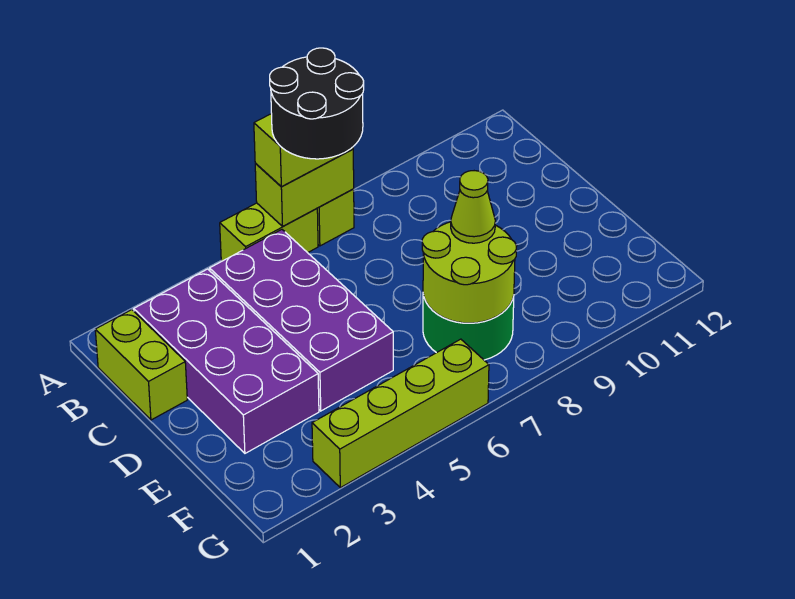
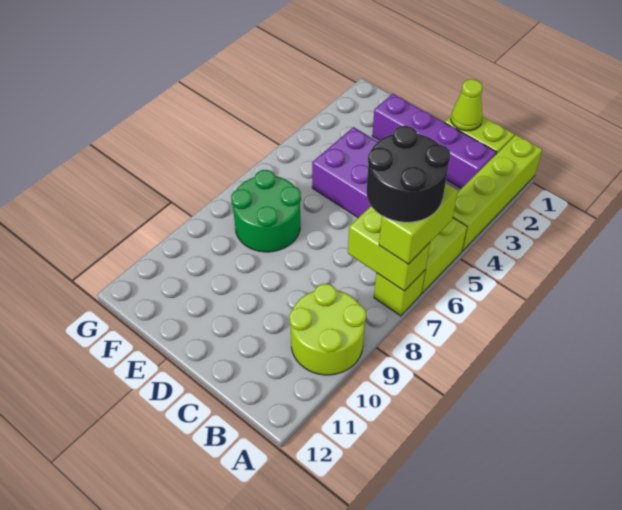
lime brick A6:A7 level 2 -> lime brick A7:B7 level 2
purple brick B2:E3 level 1 -> purple brick B2:E2 level 1
lime round brick E7:F8 level 2 -> lime round brick A9:B10 level 1
lime cone E8 level 3 -> lime cone C1 level 2
lime brick G3:G6 level 1 -> lime brick A1:A4 level 1

